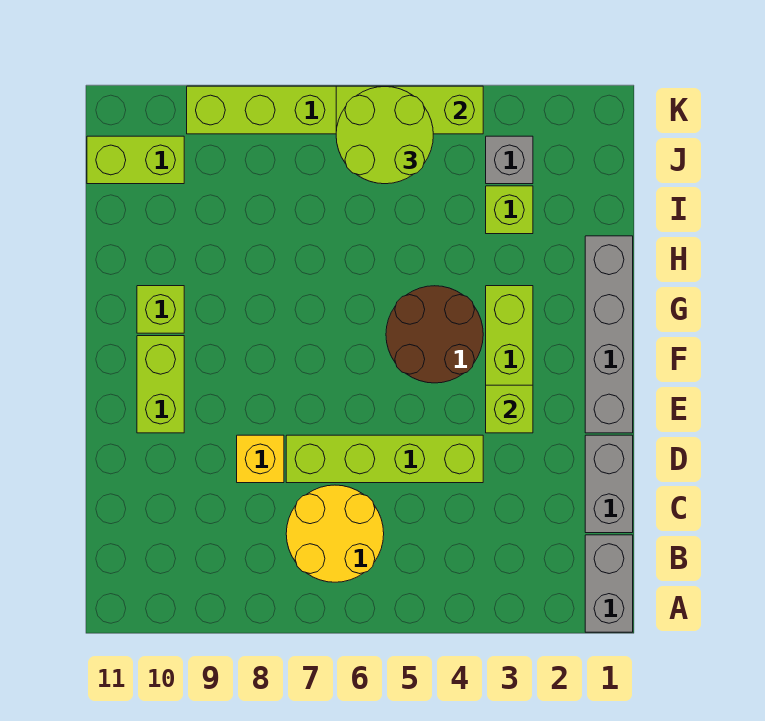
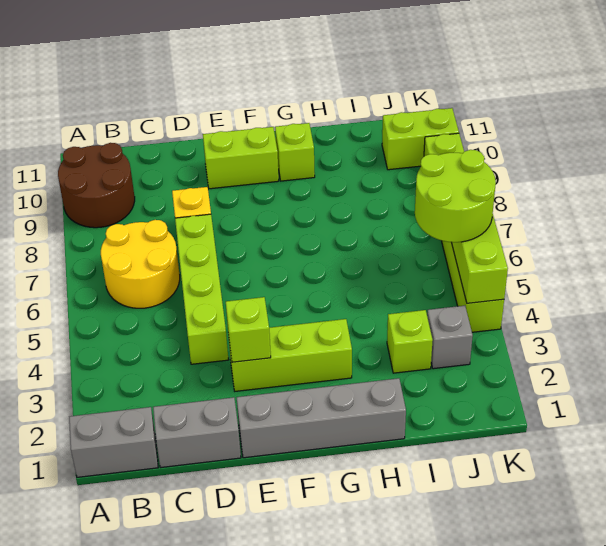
brown round brick F4:G5 level 1 -> brown round brick A9:B10 level 1
lime brick J10:J11 level 1 -> lime brick J10:K10 level 1

